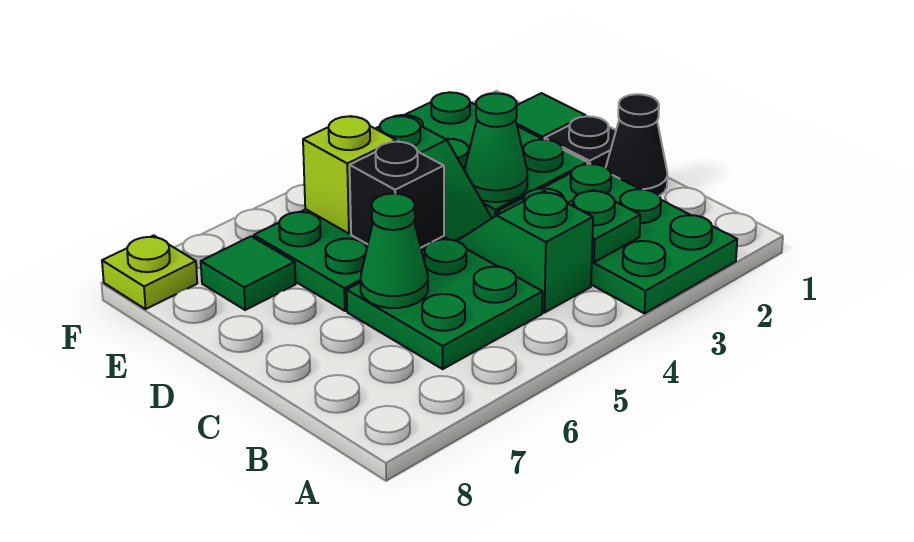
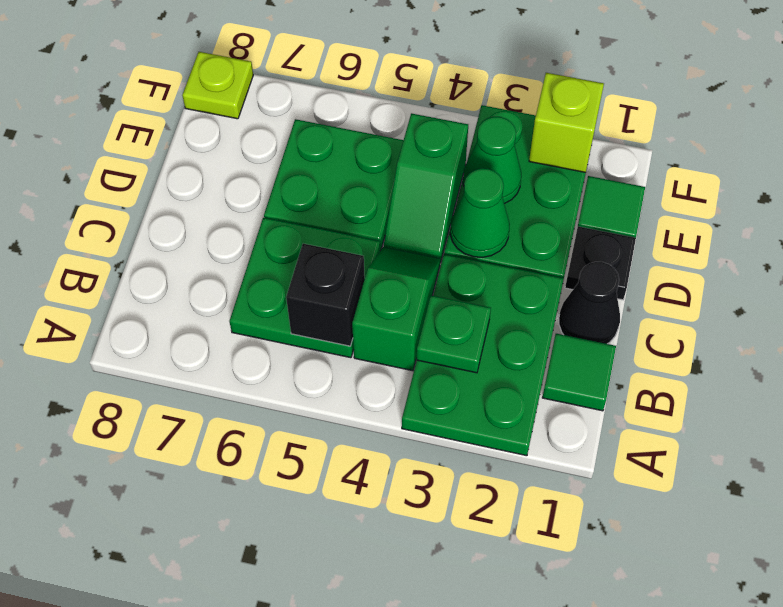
green cone C6 level 2 -> green cone E3 level 2
black brick D5 level 2 -> black brick B5 level 2
lime brick E5 level 2 -> lime brick F2 level 2
green tile E7 level 1 -> green tile B1 level 1

